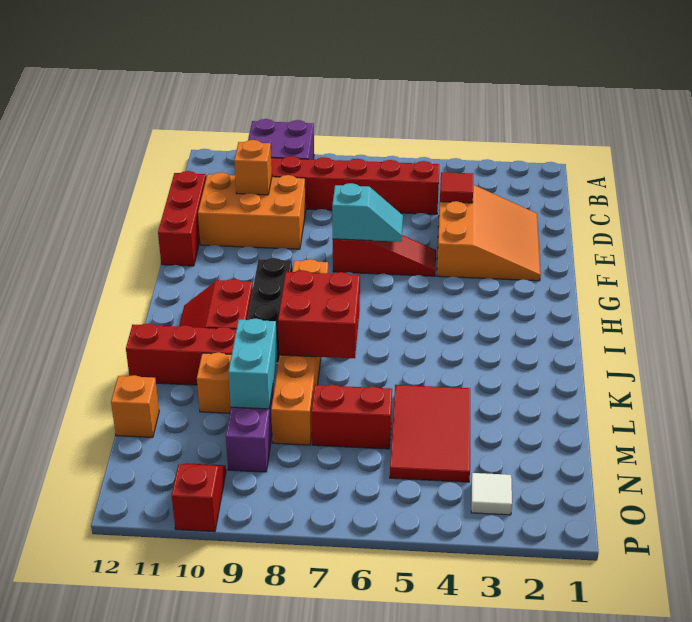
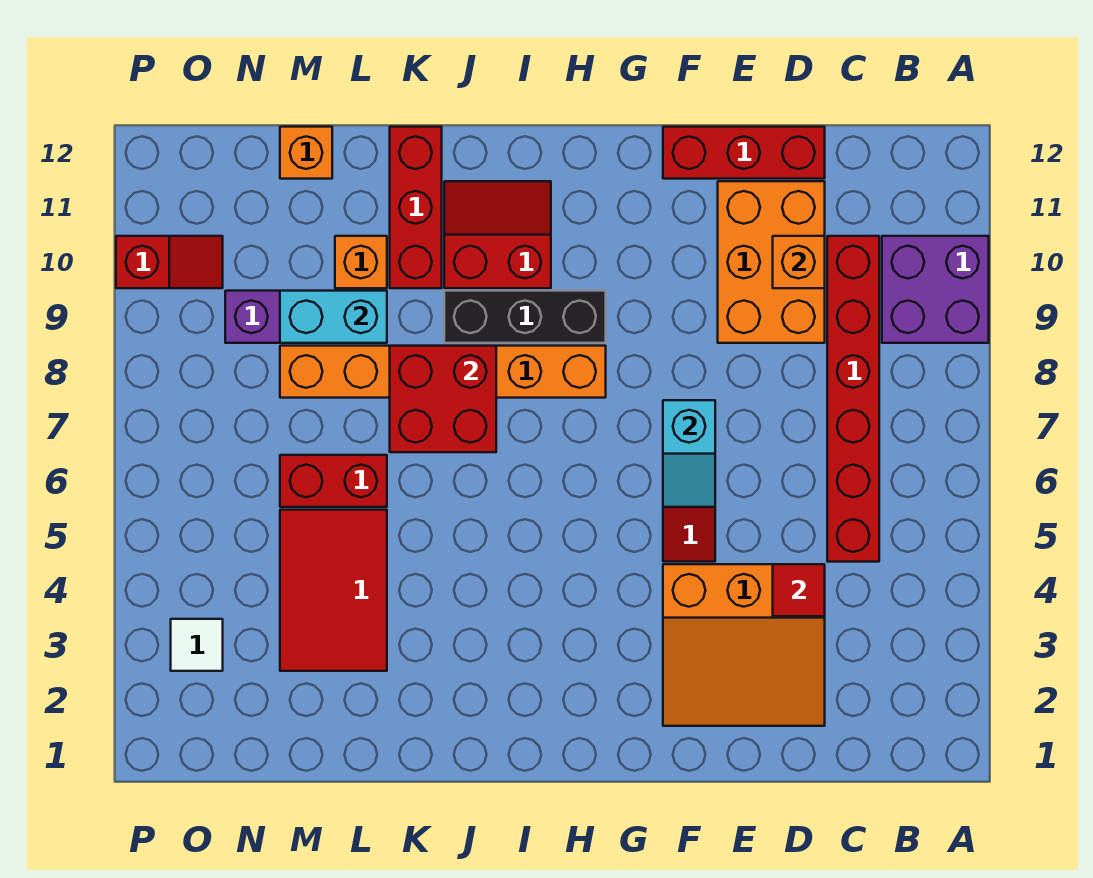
red tile L4:N5 level 1 -> red tile L3:M5 level 1
red brick M6:M7 level 1 -> red brick L6:M6 level 1

